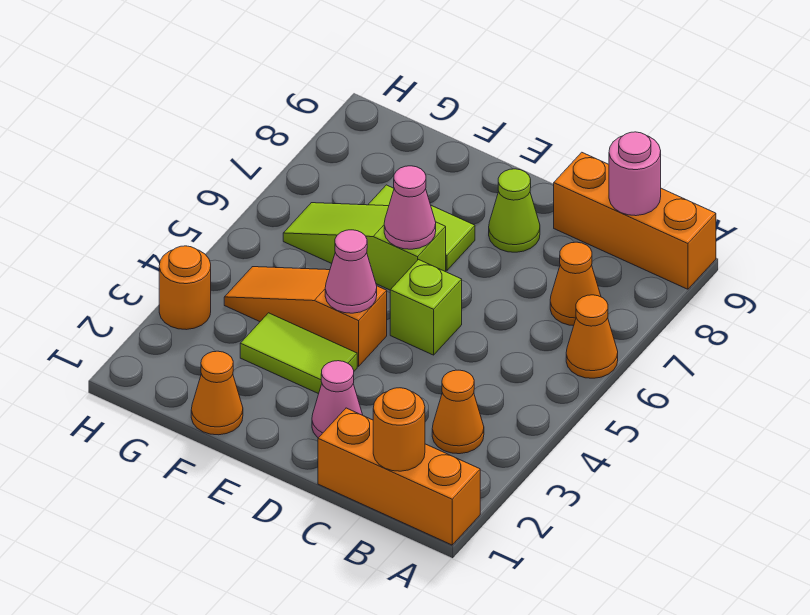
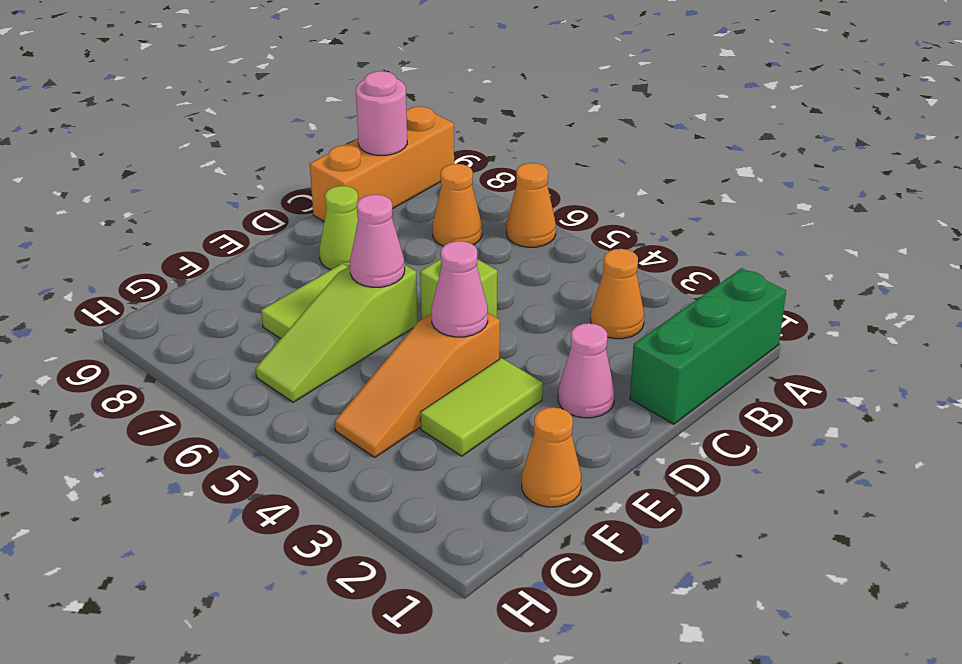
orange brick A1:C1 level 1 -> green brick A1:C1 level 1
orange round brick B1 level 2 -> none
orange round brick H3 level 1 -> none

